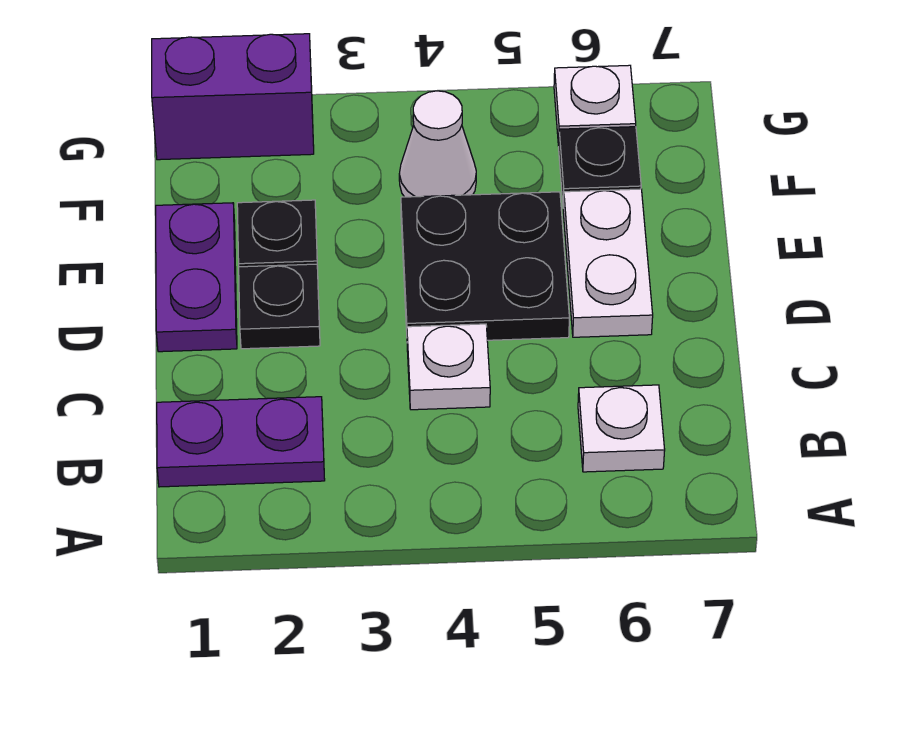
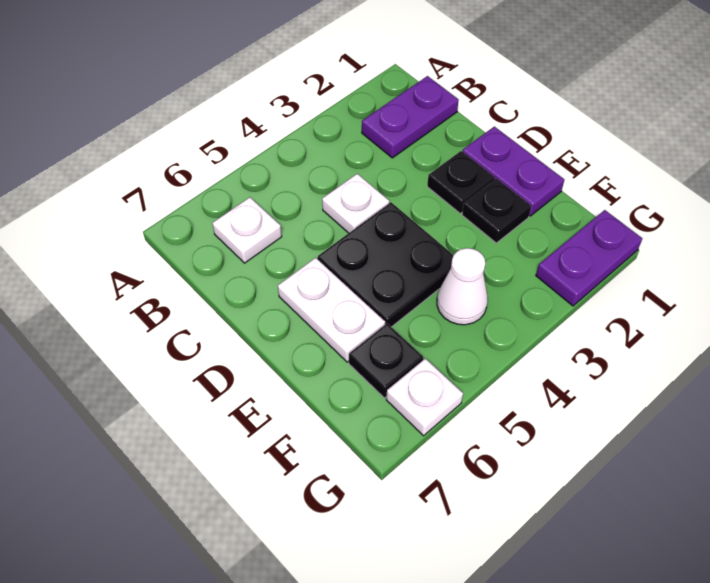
purple brick G1:G2 level 1 -> purple plate G1:G2 level 1

